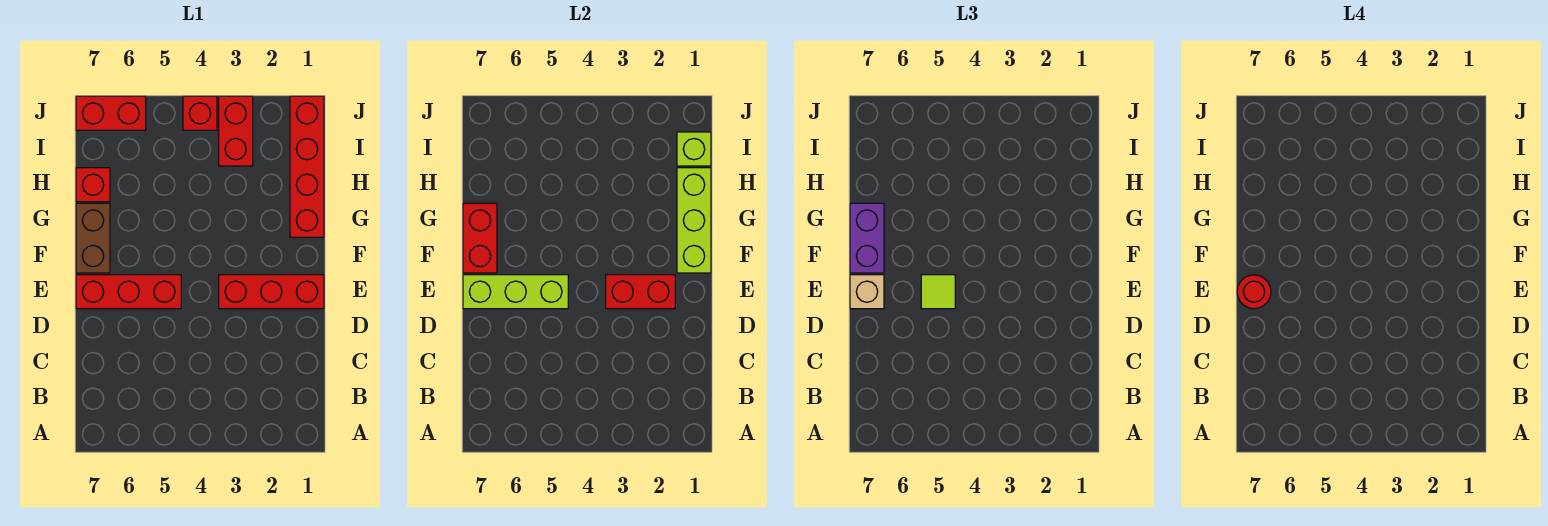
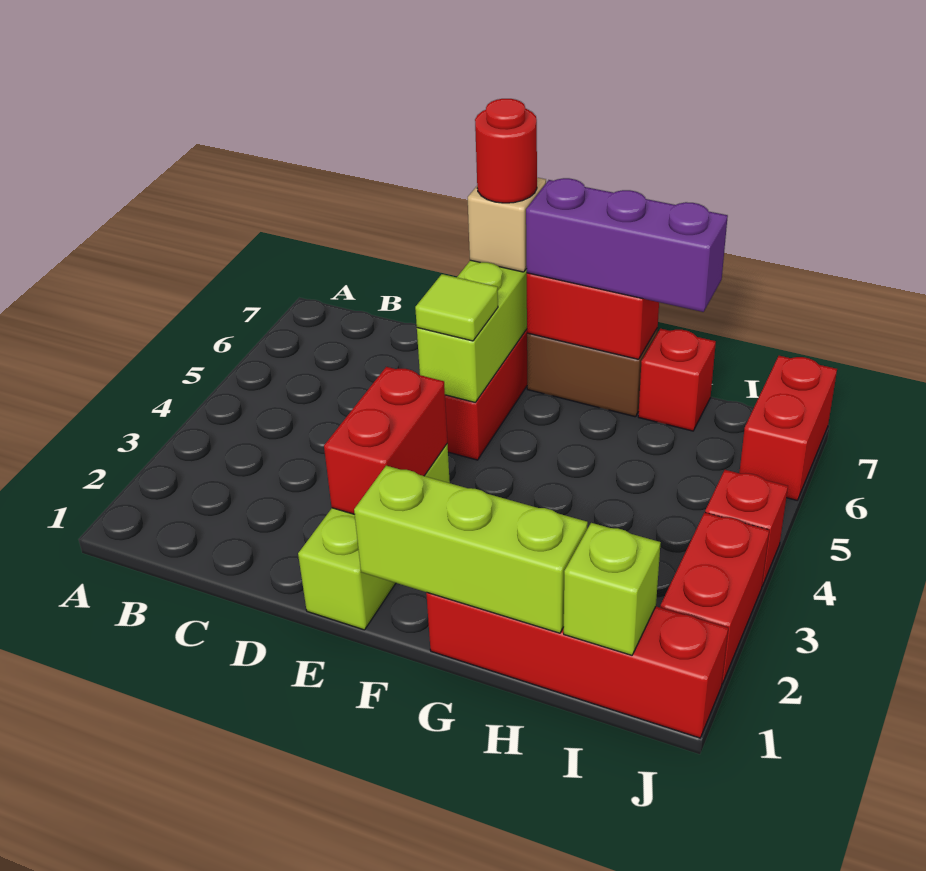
red brick E1:E3 level 1 -> lime brick E1:E3 level 1
purple brick F7:G7 level 3 -> purple brick F7:H7 level 3
red brick I3:J3 level 1 -> red brick J2:J3 level 1

